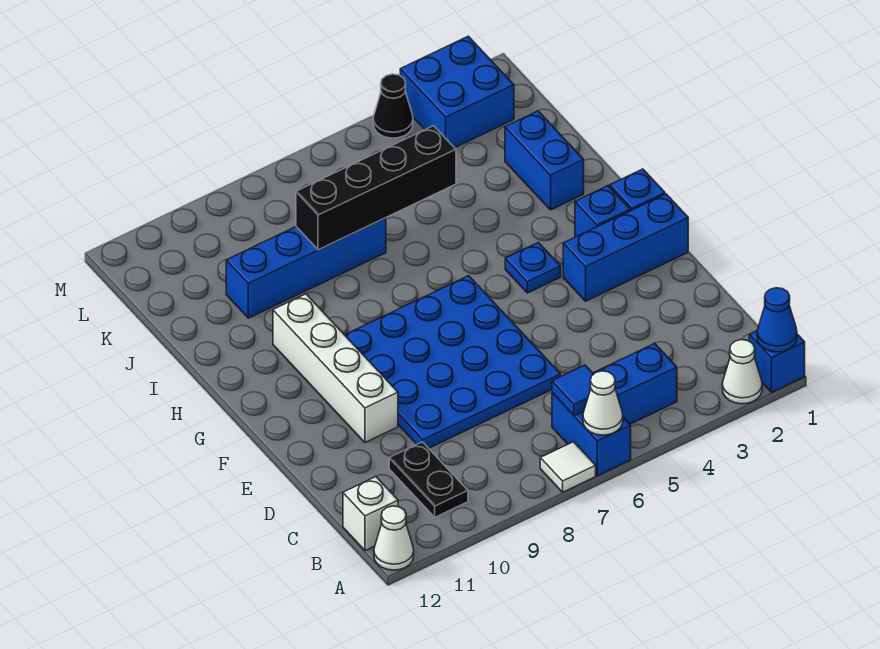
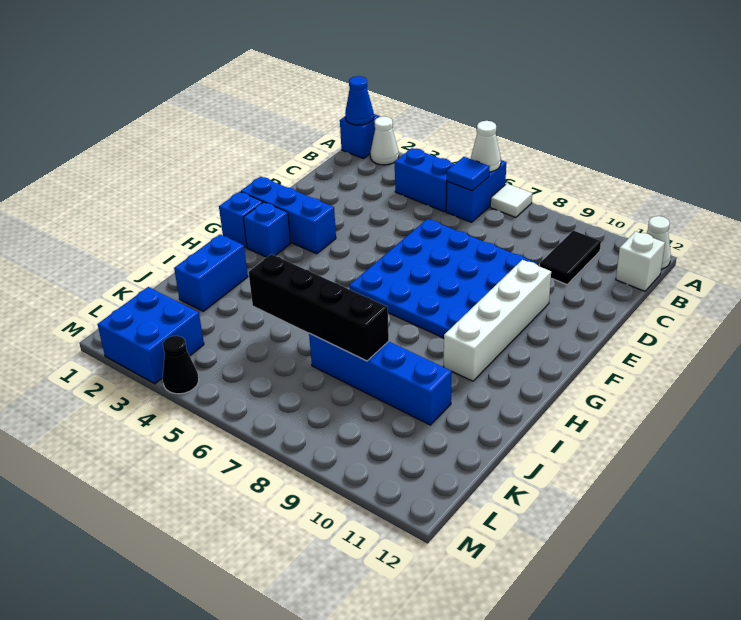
black plate B10:C10 level 1 -> black tile B10:C10 level 1
blue plate G4 level 1 -> none

